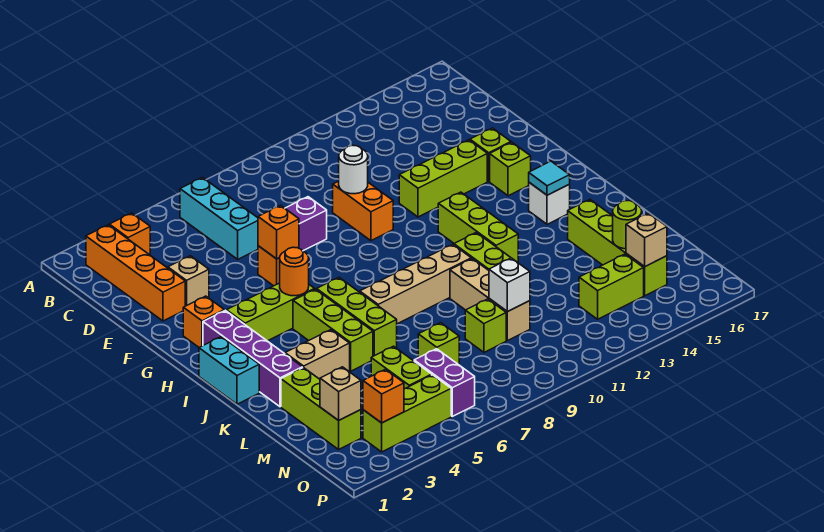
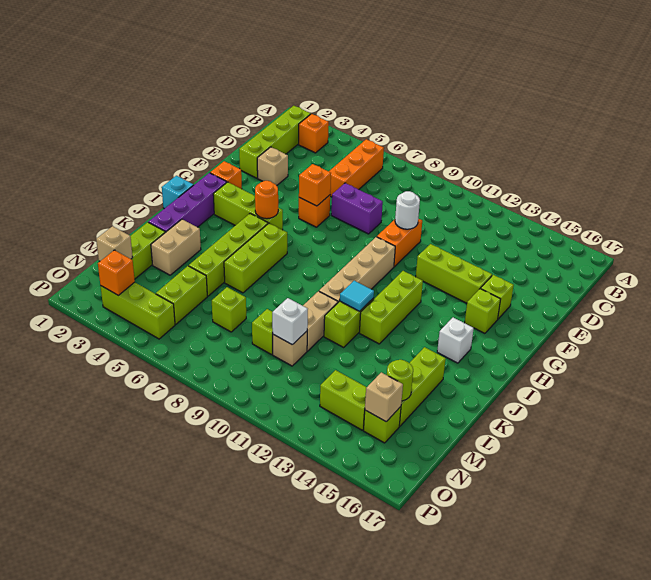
orange brick B2:E2 level 1 -> lime brick B2:E2 level 1
cyan brick B6:D6 level 1 -> orange brick B6:D6 level 1
cyan brick I1:J1 level 1 -> cyan brick I1 level 1
lime brick I5:K5 level 1 -> lime brick I5:L5 level 1
cyan tile I15 level 2 -> cyan tile J11 level 2
tan brick J7:J10 level 1 -> tan brick G10:J10 level 1
tan brick K3:K4 level 1 -> tan brick K3:L3 level 1
purple brick N6:O6 level 1 -> none

